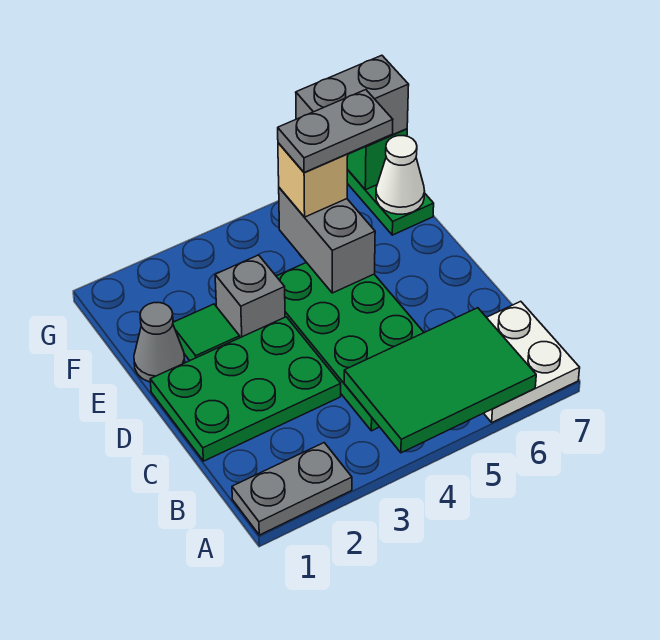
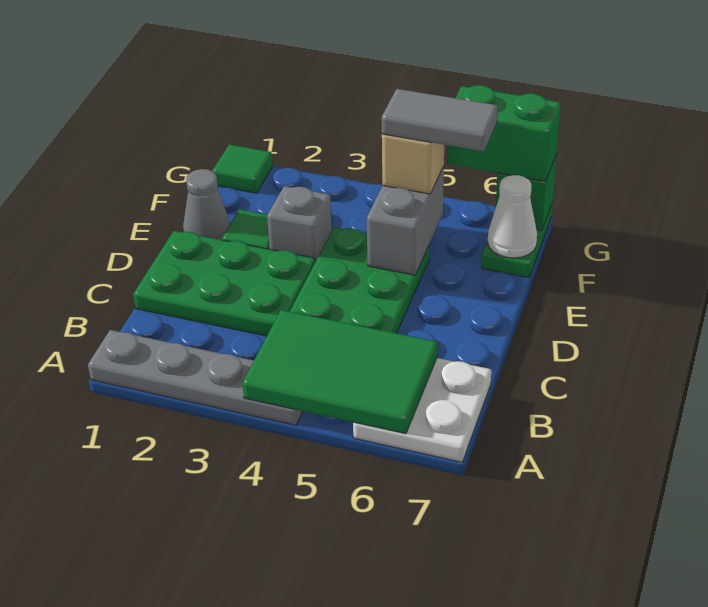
grey plate A1:A2 level 1 -> grey plate A1:A4 level 1
grey plate F5:F6 level 4 -> grey tile F5:F6 level 4
none -> green tile G1 level 1
grey brick G6:G7 level 3 -> green brick G6:G7 level 3

